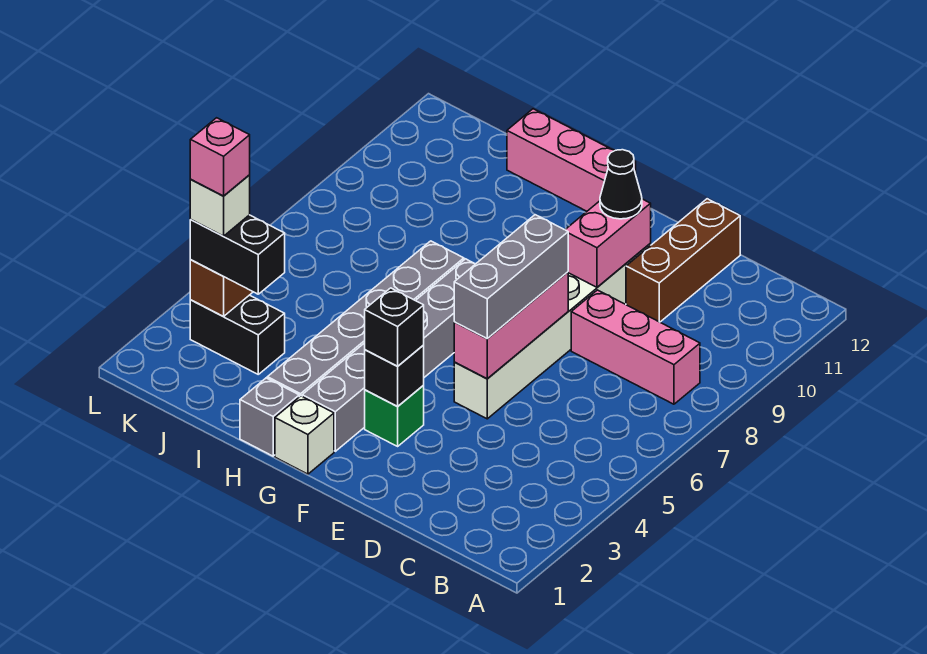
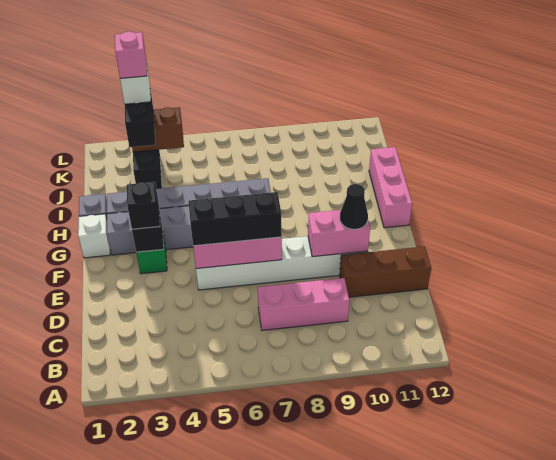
pink brick B8:D8 level 1 -> pink brick C7:C9 level 1
grey brick E5:E7 level 3 -> black brick E5:E7 level 3

